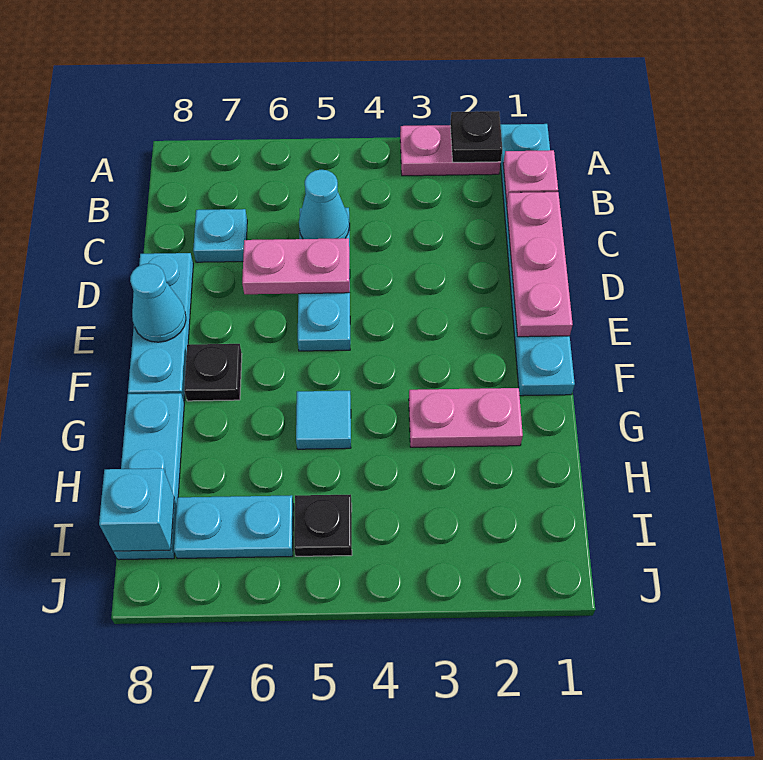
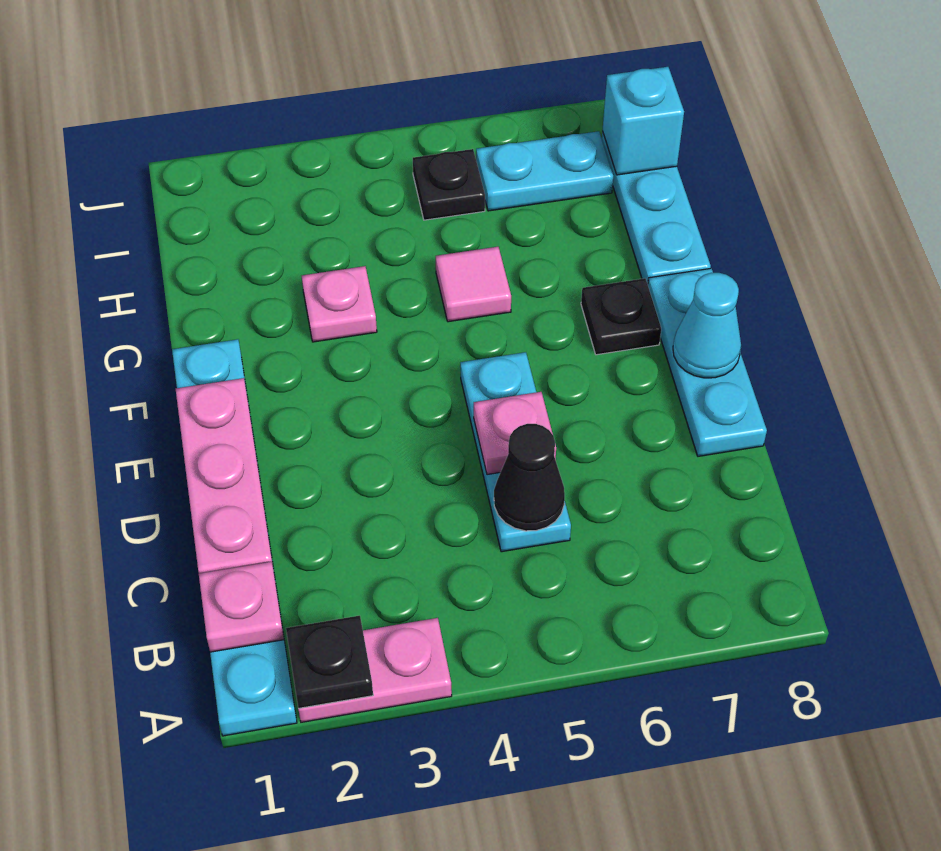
cyan cone C5 level 2 -> black cone C5 level 2
cyan plate C7 level 1 -> none
pink plate D5:D6 level 2 -> pink plate D5 level 2
pink plate G2:G3 level 1 -> pink plate G3 level 1
cyan tile G5 level 1 -> pink tile G5 level 1

